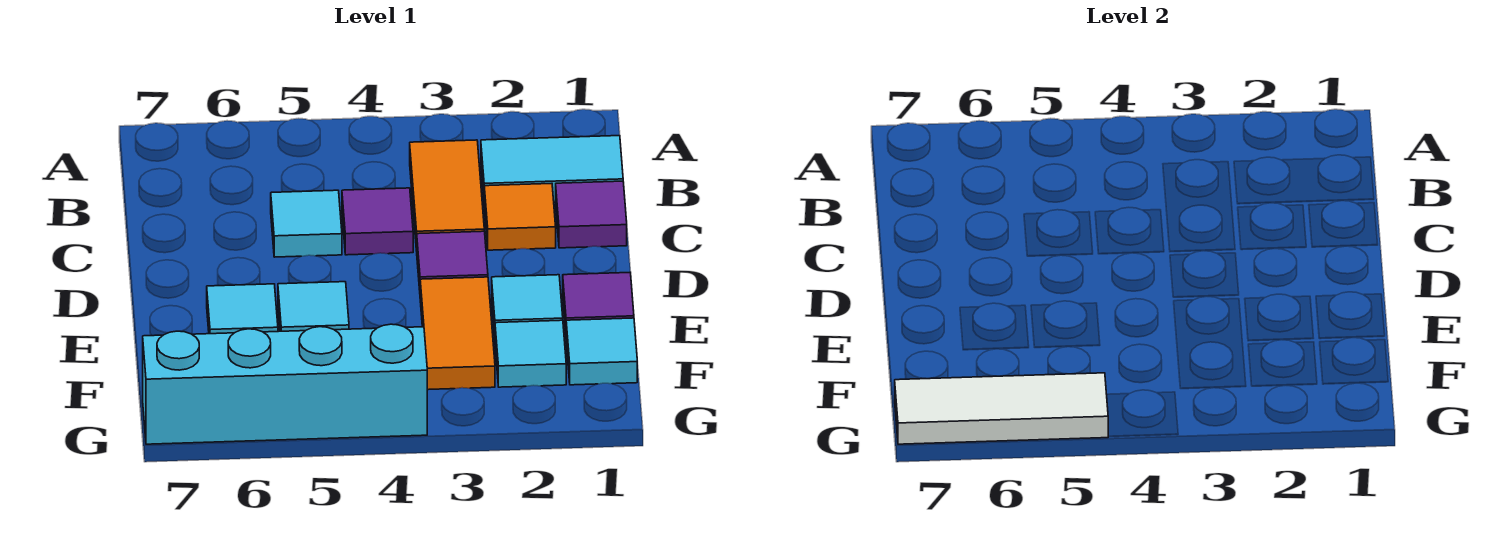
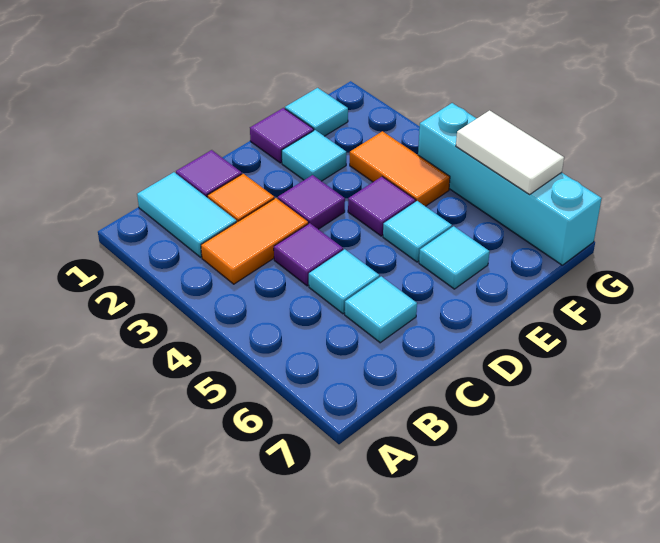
orange tile E3:F3 level 1 -> orange tile F3:F4 level 1
none -> purple tile E4 level 1
cyan tile F2 level 1 -> cyan tile C6 level 1
white tile G5:G7 level 2 -> white tile G5:G6 level 2

